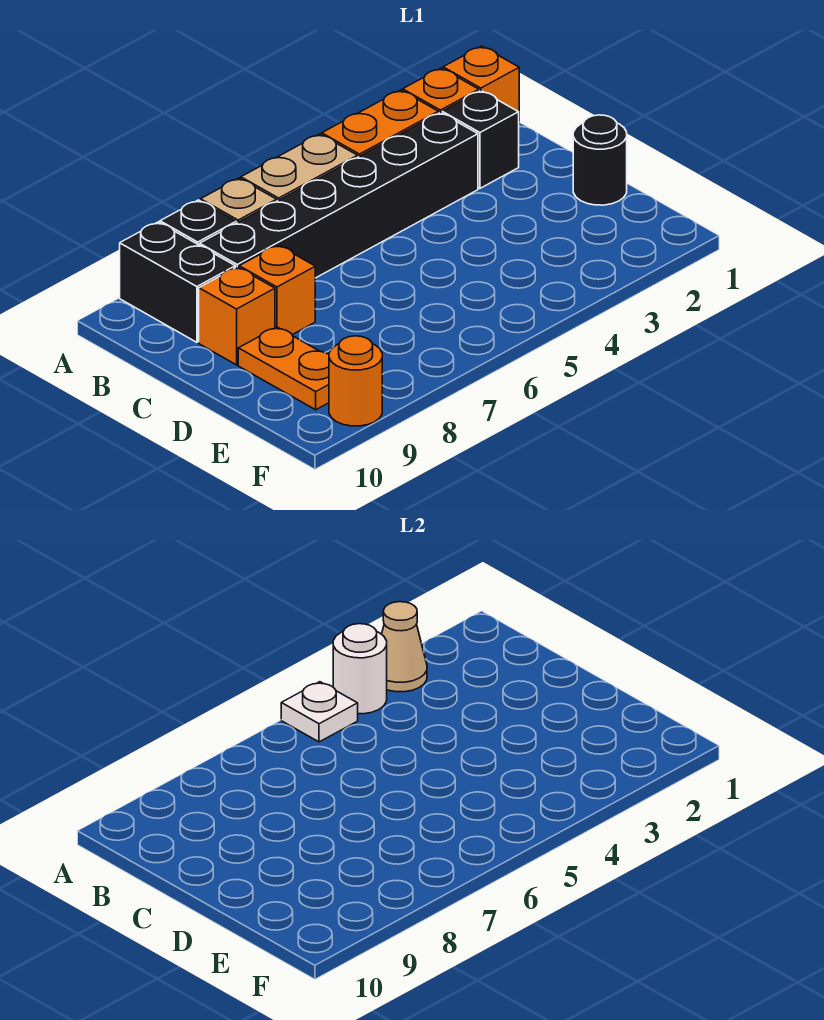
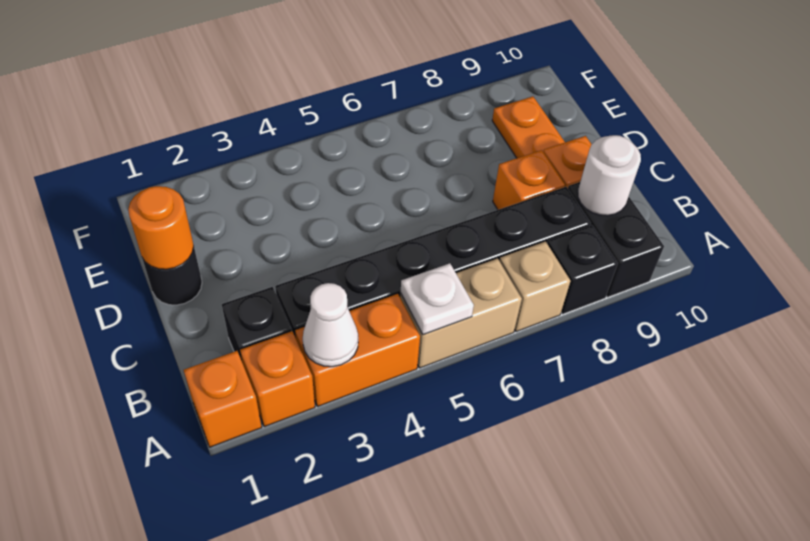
tan cone A3 level 2 -> white cone A3 level 2
white round brick A4 level 2 -> white round brick B9 level 2
orange round brick F9 level 1 -> orange round brick D1 level 2

